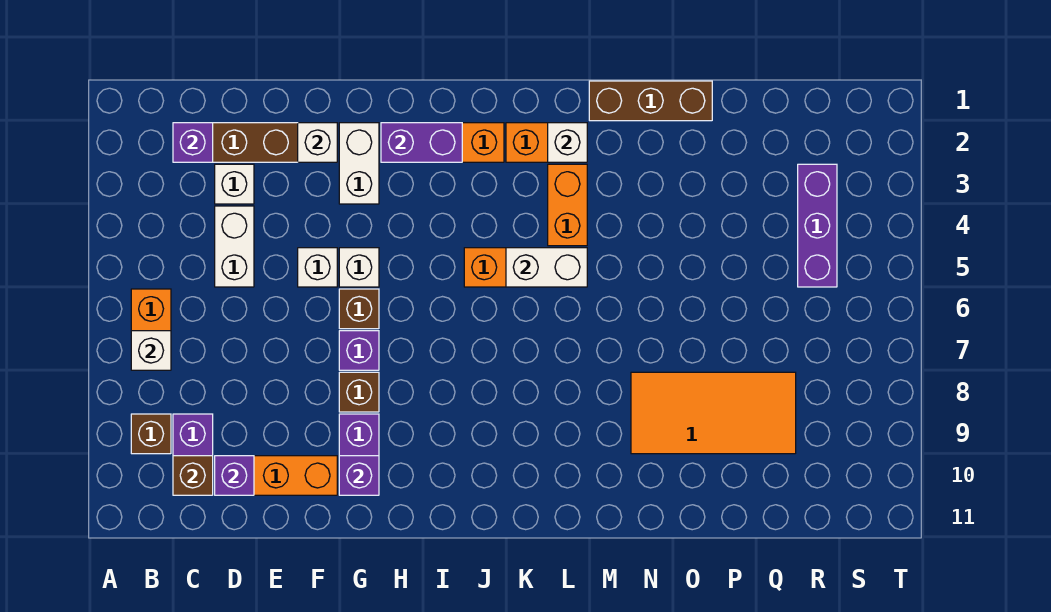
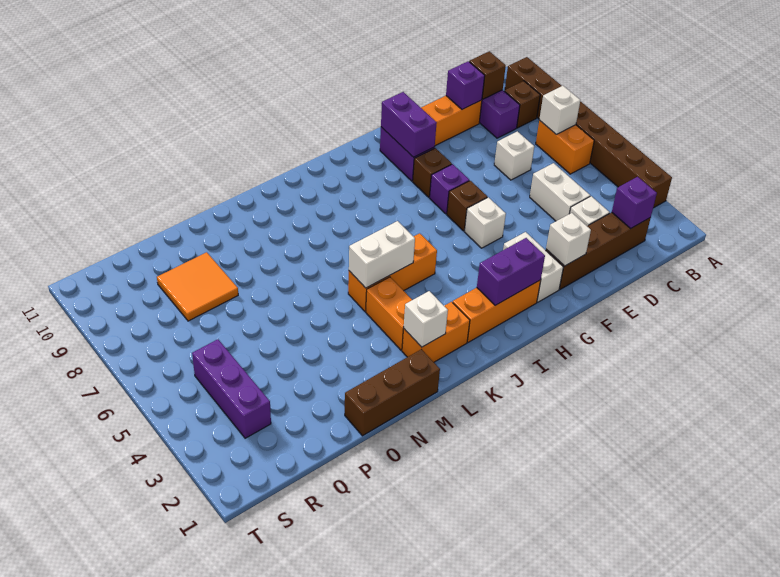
none -> brown brick A3:A10 level 1
white brick F5 level 1 -> white brick D7 level 1
purple brick G10 level 2 -> purple brick G9:G10 level 2
orange tile N8:Q9 level 1 -> orange tile P8:Q9 level 1

